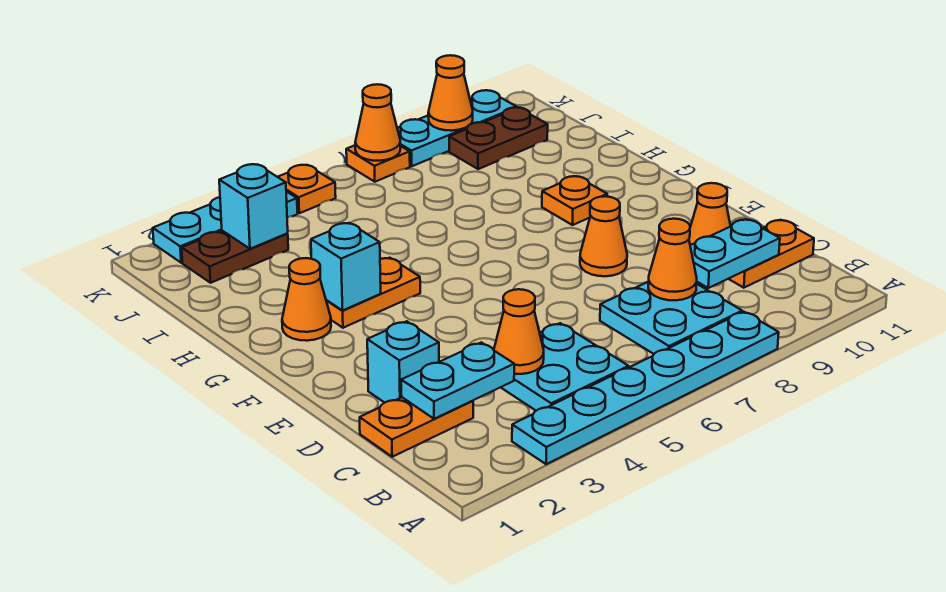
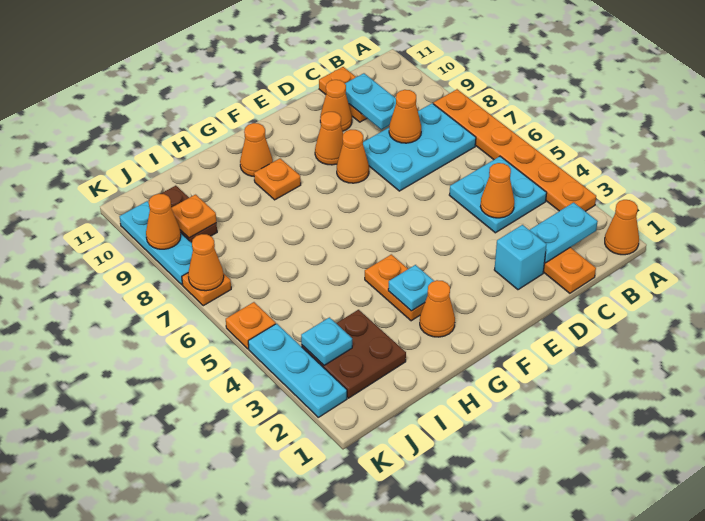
none -> orange cone A1 level 1
cyan plate A3:A8 level 1 -> orange plate A3:A8 level 1
cyan plate B7:C8 level 1 -> cyan plate B7:D8 level 1
cyan plate C2:C3 level 2 -> cyan plate B2:C2 level 2
none -> orange cone E9 level 1
cyan brick G3 level 2 -> cyan plate G3 level 2
none -> orange cone G10 level 1
brown plate J2:J3 level 1 -> brown plate I2:J3 level 1
cyan brick J3 level 2 -> cyan plate J3 level 2
none -> orange plate J9 level 2

